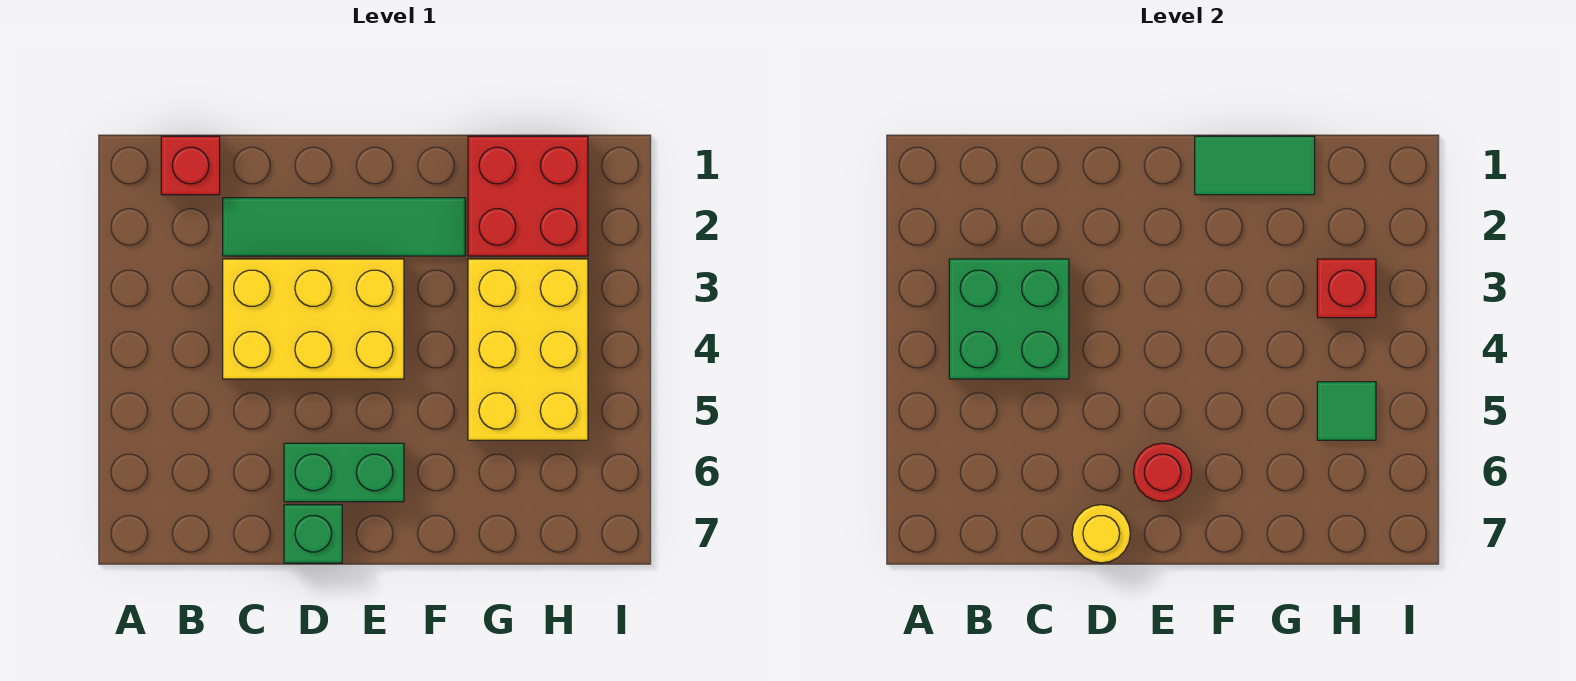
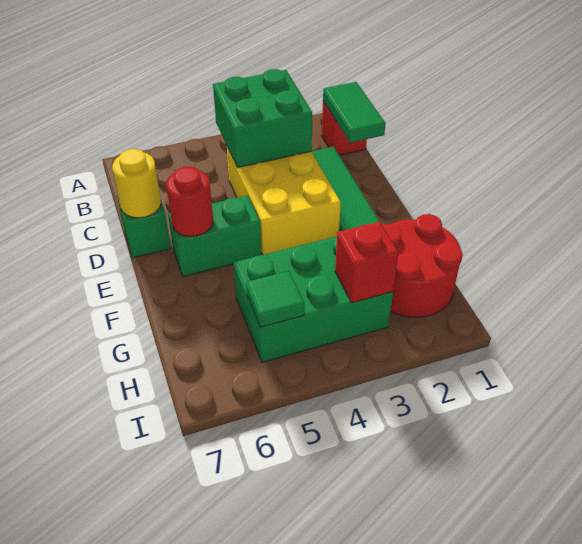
green brick D6:E6 level 1 -> green brick E5:E6 level 1
green tile F1:G1 level 2 -> green tile B1:C1 level 2
red brick G1:H2 level 1 -> red round brick G1:H2 level 1
yellow brick G3:H5 level 1 -> green brick G3:H5 level 1

